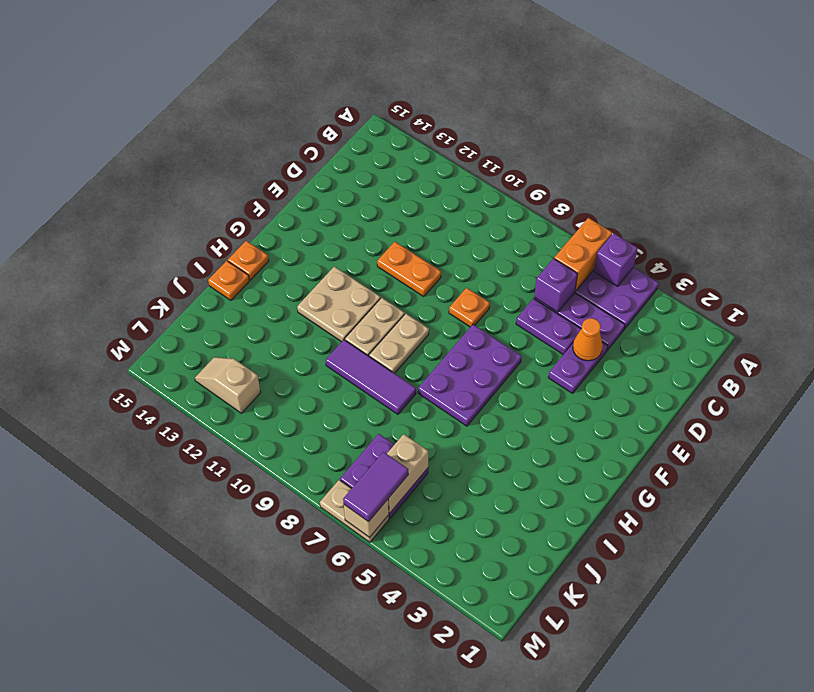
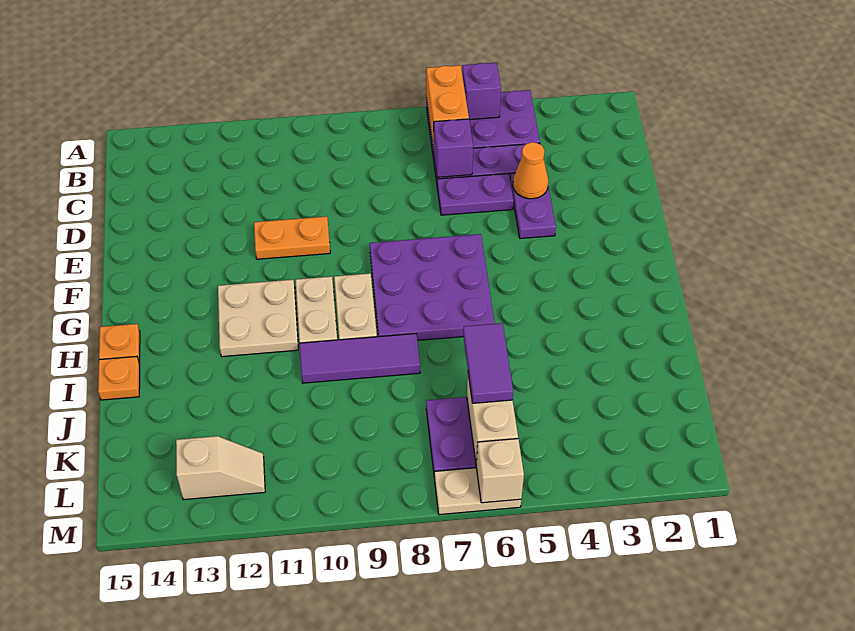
orange plate E8 level 1 -> none
purple plate F6:H7 level 1 -> purple plate F6:H8 level 1
purple tile L6:M6 level 3 -> purple tile J6:K6 level 3
tan slope L12:L13 level 1 top 12 -> tan slope L12:L13 level 1 top 13

